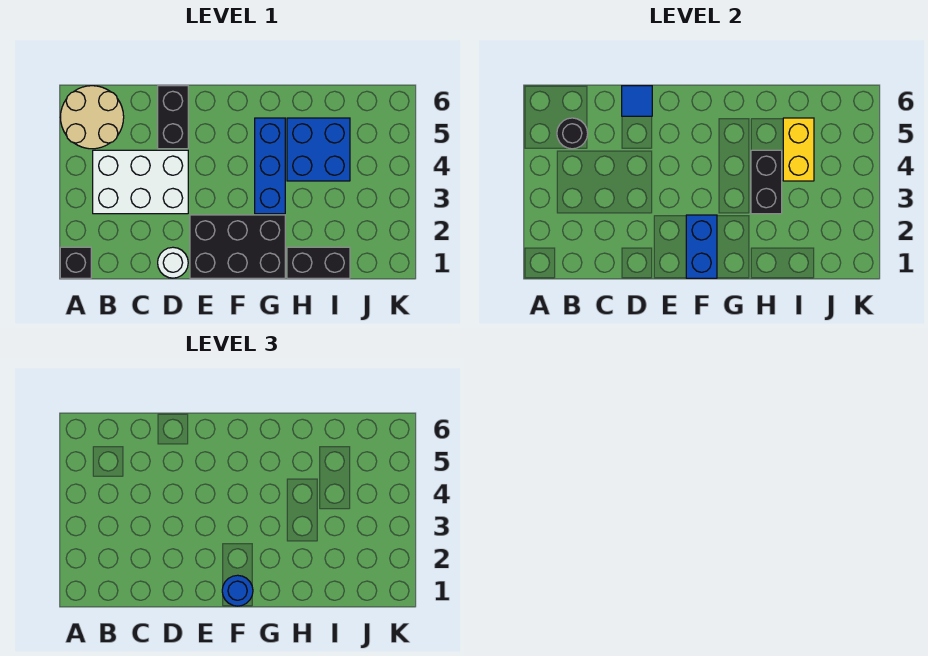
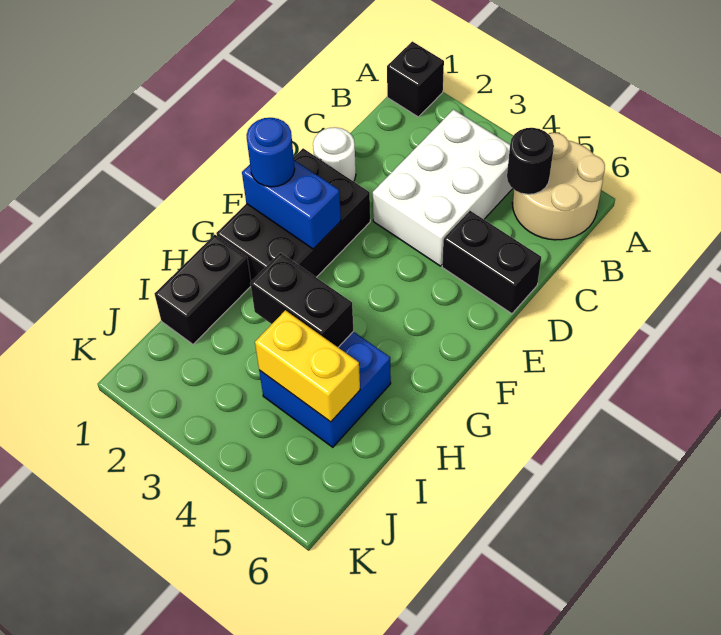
blue tile D6 level 2 -> none
blue brick G3:G5 level 1 -> none

